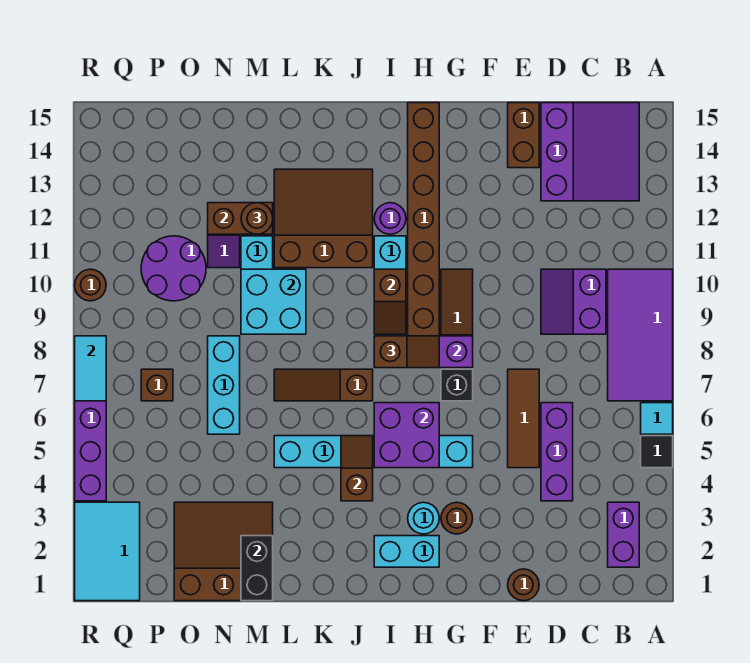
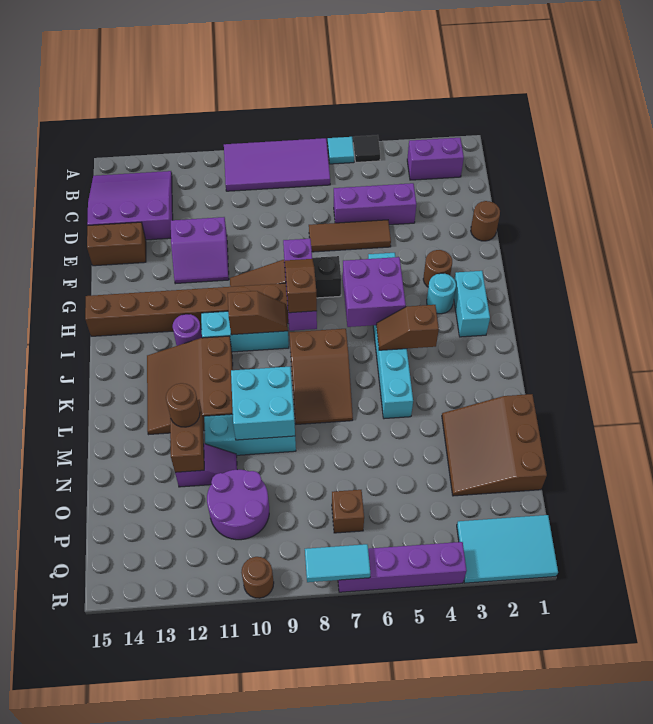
purple slope C9:D10 level 1 top C -> purple slope E11:F12 level 1 top E
brown slope J7:L7 level 1 top J -> brown slope J7:L8 level 1 top J
black brick M1:M2 level 2 -> none
cyan brick N6:N8 level 1 -> none

